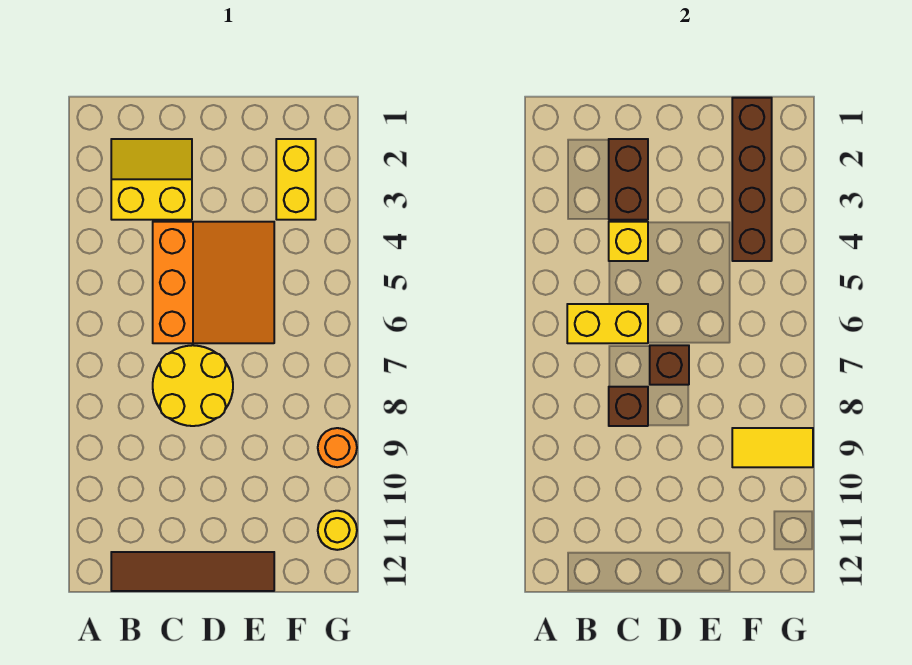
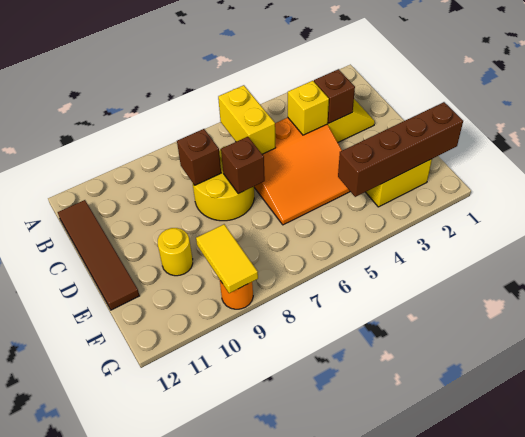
brown brick C2:C3 level 2 -> brown brick C3 level 2
yellow round brick G11 level 1 -> yellow round brick E10 level 1

